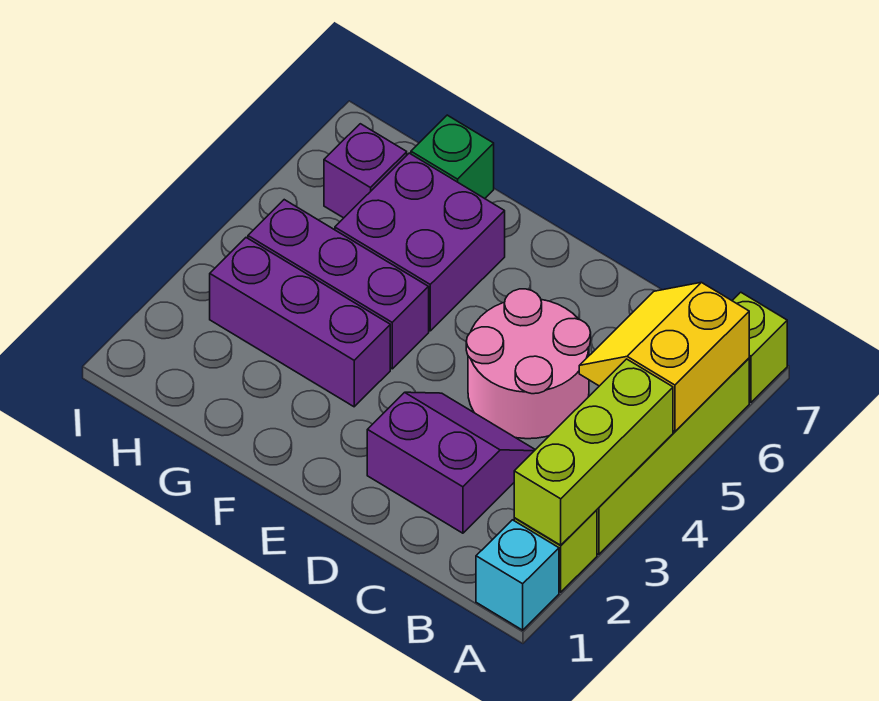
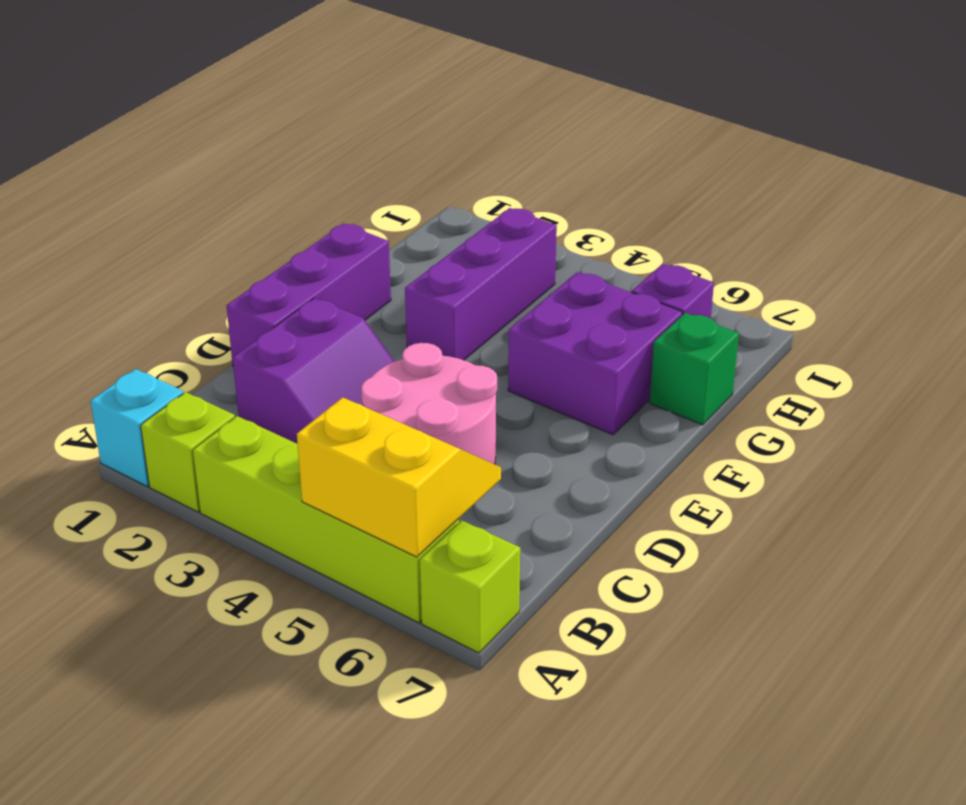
lime brick A2:A4 level 2 -> none
purple brick F4:H4 level 1 -> purple brick D1:F1 level 1

